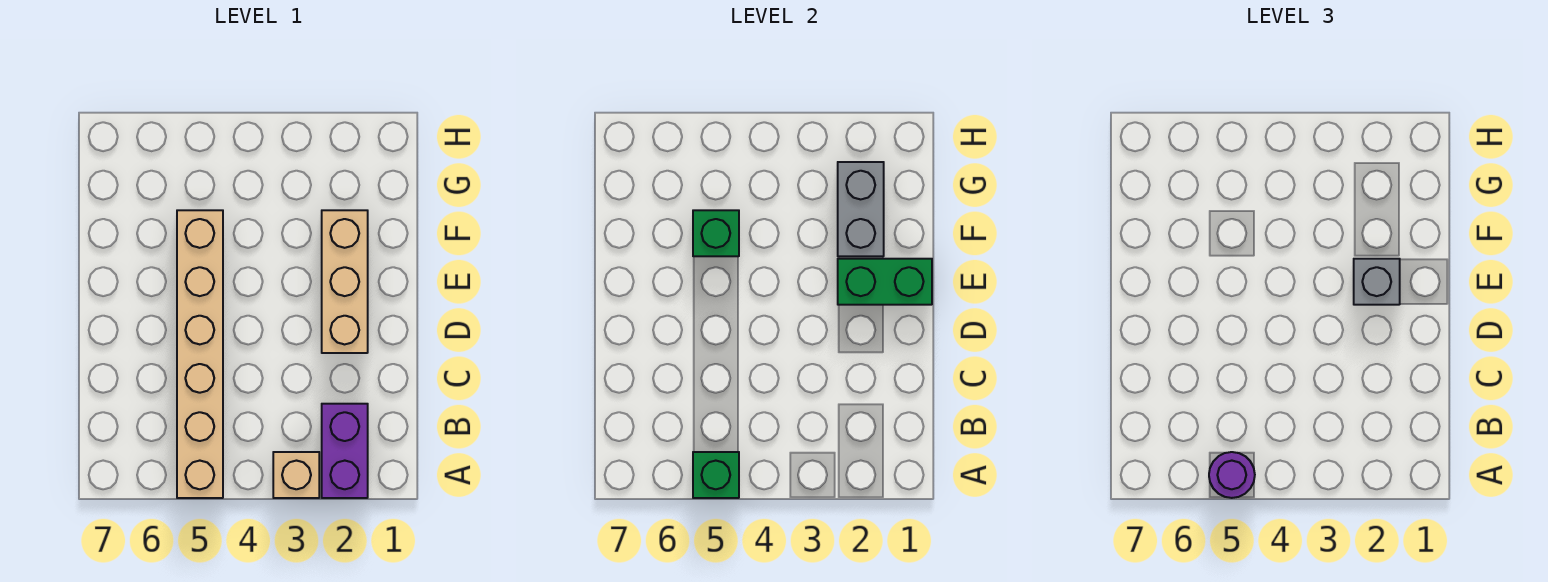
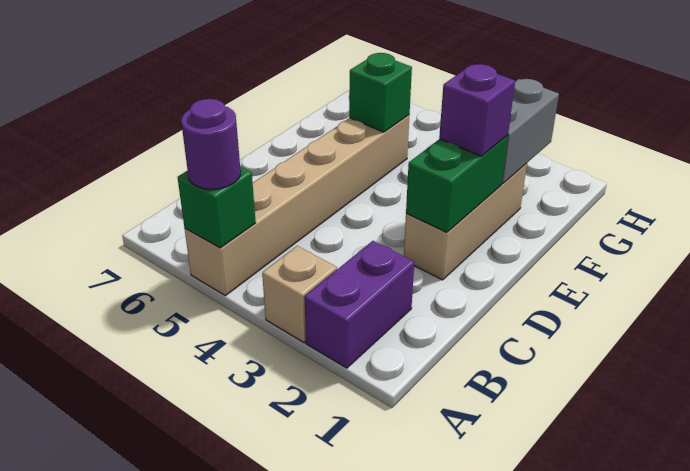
green brick E1:E2 level 2 -> green brick D2:E2 level 2
grey brick E2 level 3 -> purple brick E2 level 3

